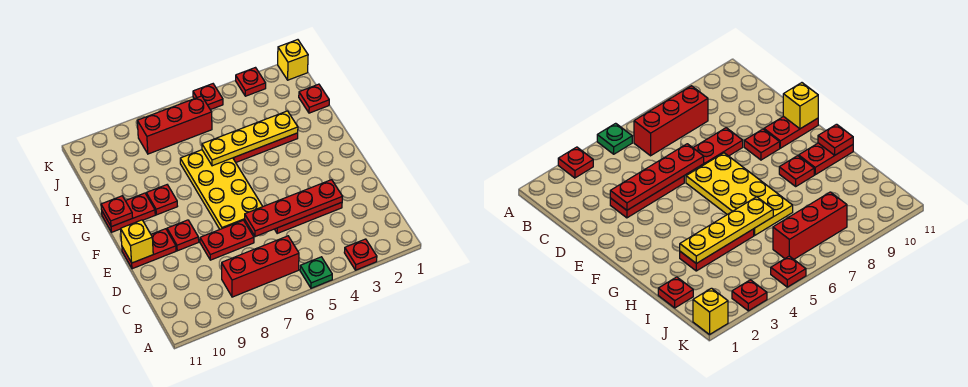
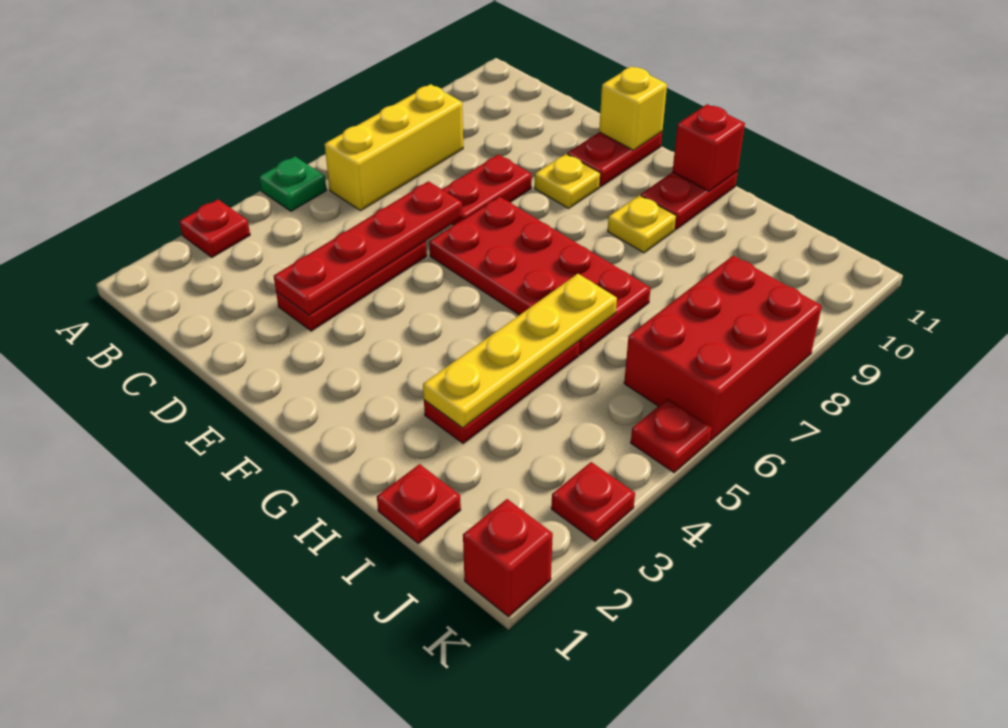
red brick B6:B8 level 1 -> yellow brick B6:B8 level 1
yellow plate E6:H7 level 1 -> red plate E6:H7 level 1
red plate E9 level 1 -> yellow plate E9 level 1
red plate G9 level 1 -> yellow plate G9 level 1
red plate G11 level 2 -> red brick G11 level 2
red brick J6:J8 level 1 -> red brick J6:K8 level 1
yellow brick K1 level 1 -> red brick K1 level 1

